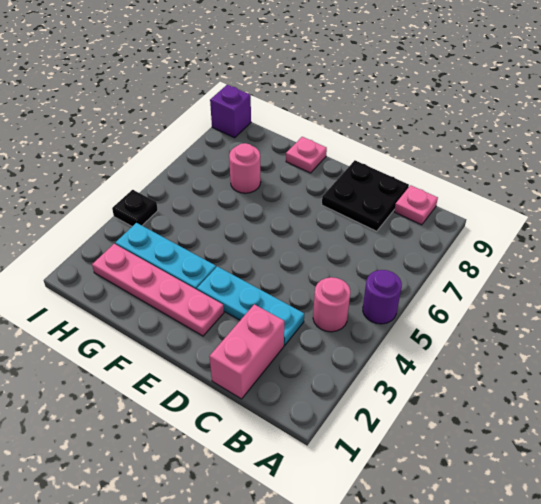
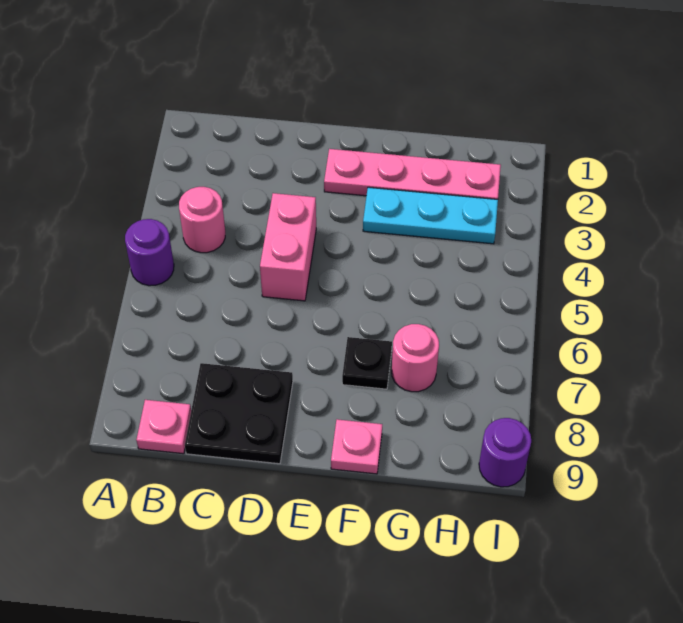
pink brick C1:C2 level 1 -> pink brick D4:D5 level 1
cyan plate C3:E3 level 1 -> none
black plate I4 level 1 -> black plate F7 level 1
purple brick I9 level 1 -> purple round brick I9 level 1

